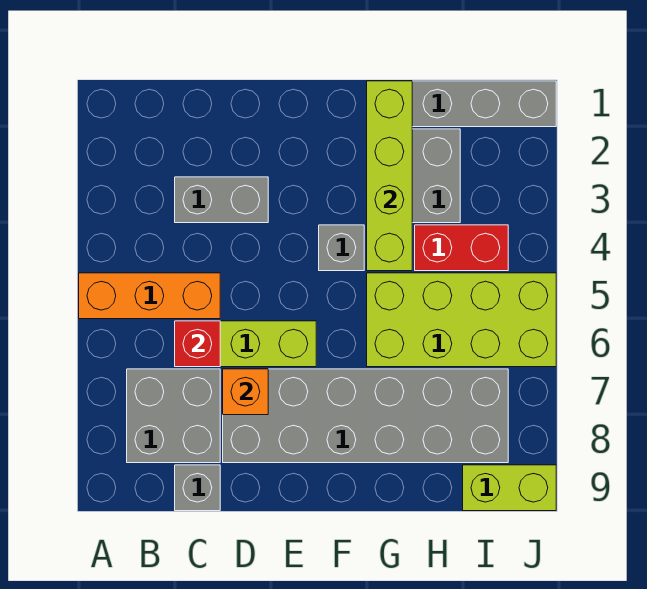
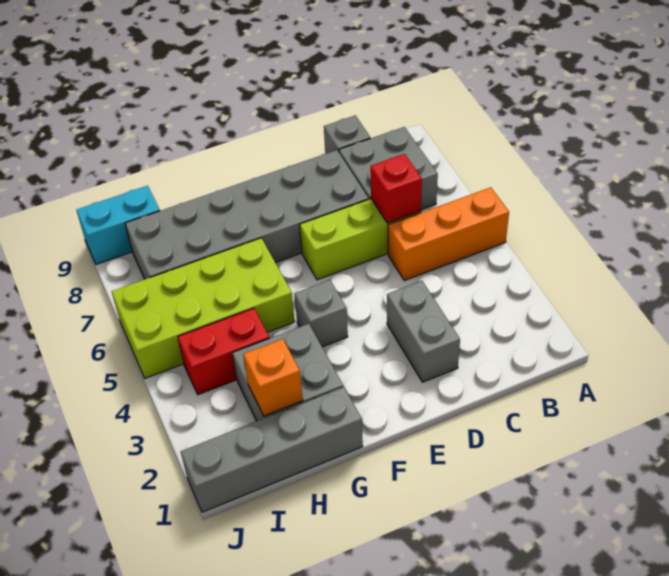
grey brick C3:D3 level 1 -> grey brick D2:D3 level 1
orange brick D7 level 2 -> orange brick H2 level 2
lime brick G1:G4 level 2 -> none
lime brick I9:J9 level 1 -> cyan brick I9:J9 level 1

